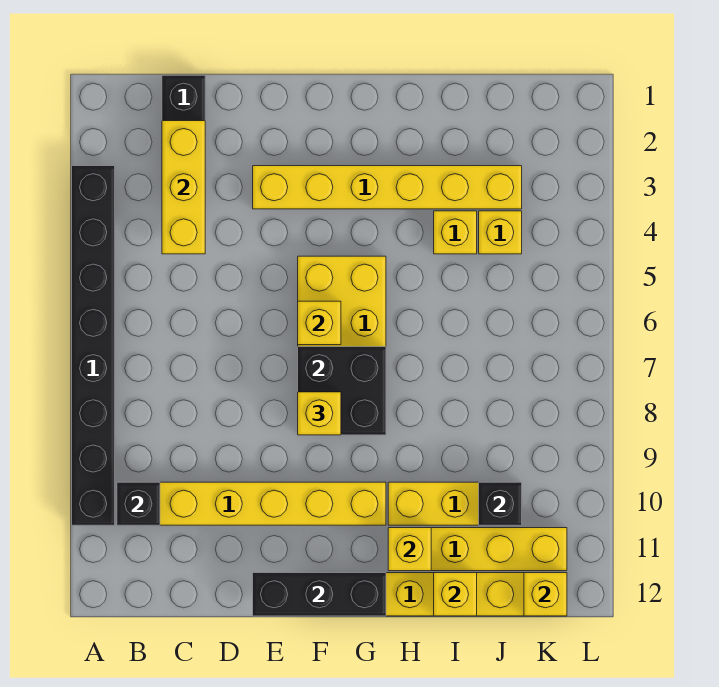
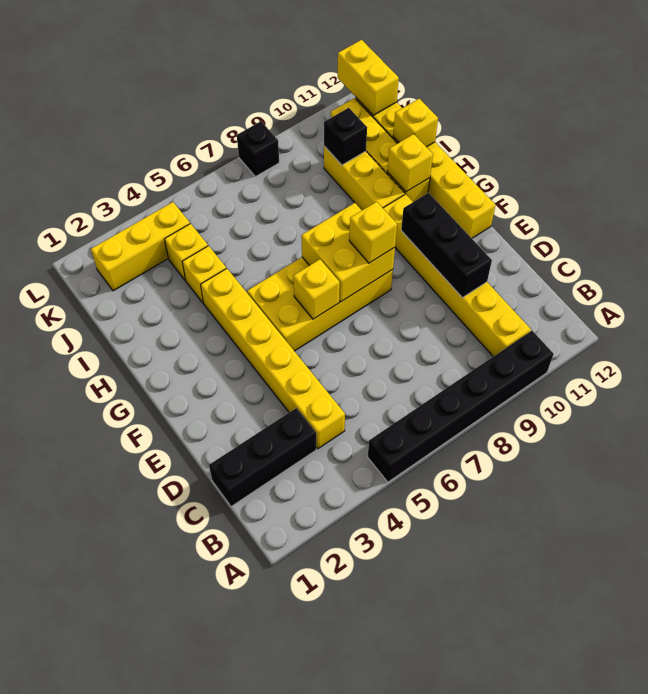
black brick A3:A10 level 1 -> black brick A5:A10 level 1
black brick B10 level 2 -> black brick L8 level 1
yellow brick C2:C4 level 2 -> yellow brick K2:K4 level 1
yellow brick E3:J3 level 1 -> yellow brick C4:H4 level 1
black brick E12:G12 level 2 -> black brick D10:F10 level 2
black brick F7:G8 level 2 -> yellow brick F7:G8 level 2
yellow brick K12 level 2 -> yellow brick K12:L12 level 2

